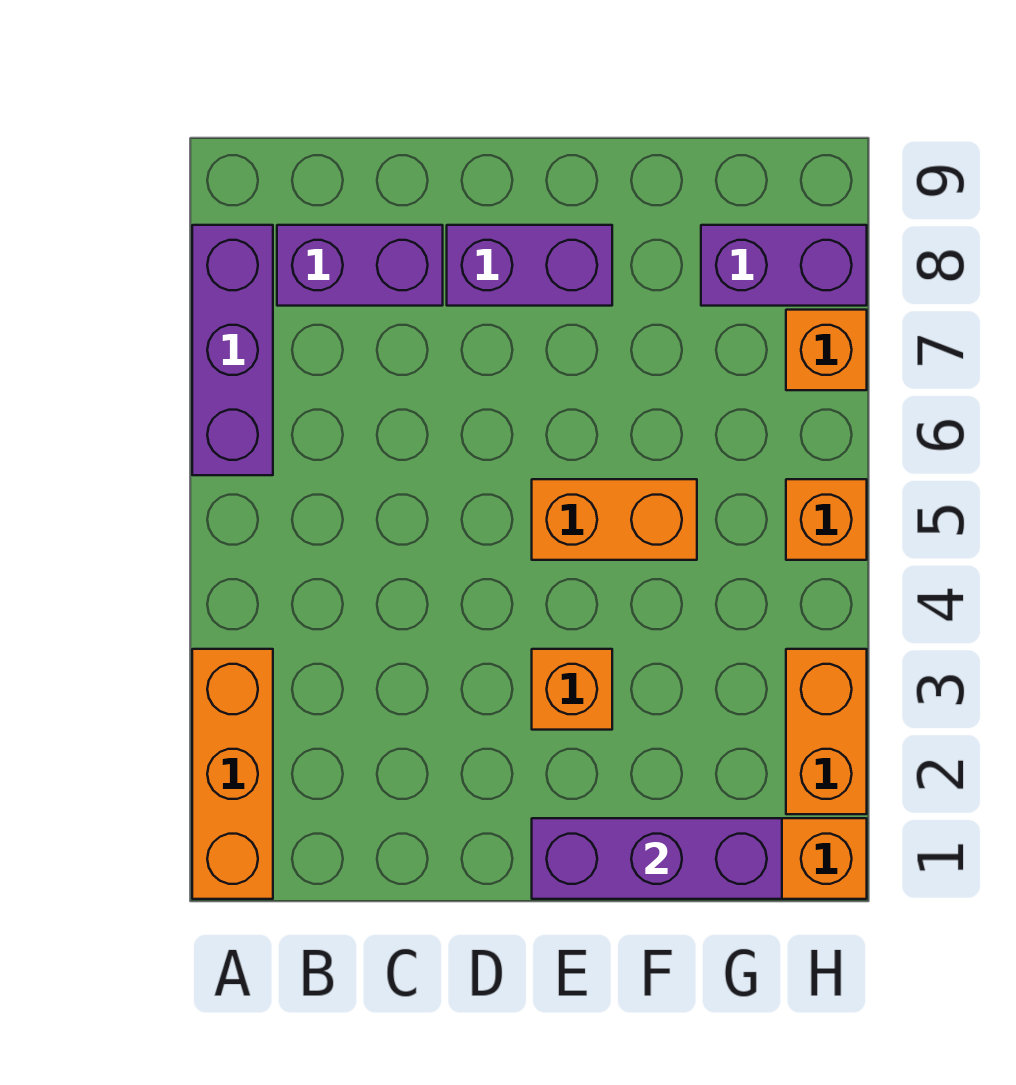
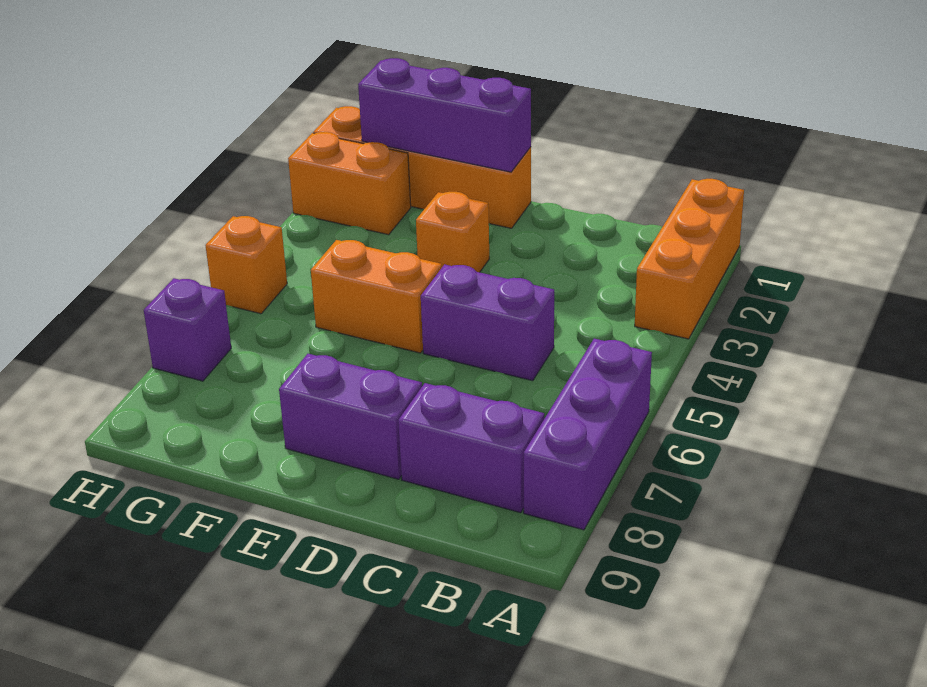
purple brick G8:H8 level 1 -> purple brick C5:D5 level 1
orange brick H2:H3 level 1 -> orange brick G2:H2 level 1
orange brick H7 level 1 -> purple brick H7 level 1

